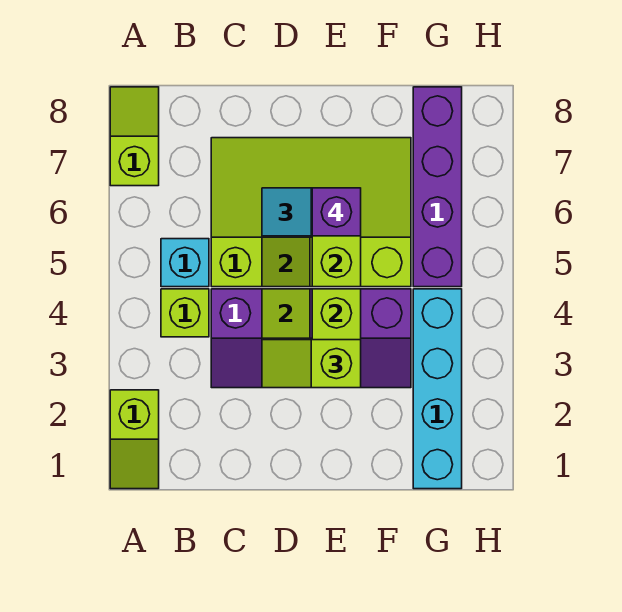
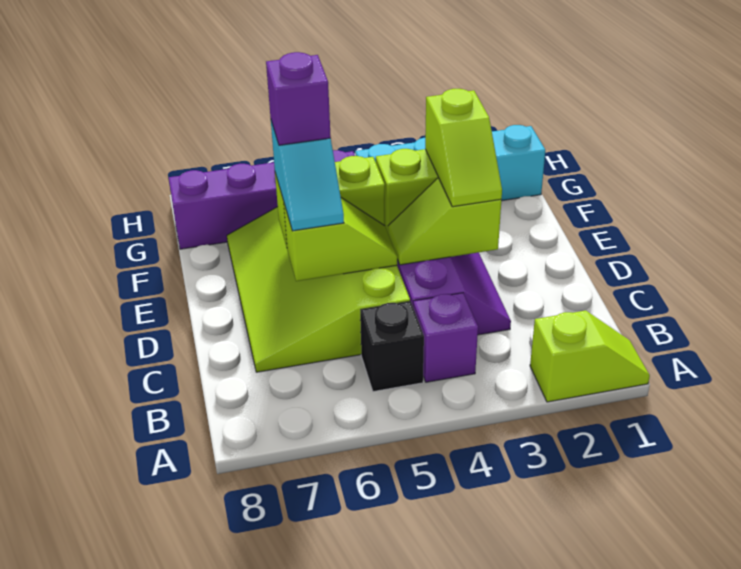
lime slope A7:A8 level 1 top 7 -> none
lime brick B4 level 1 -> purple brick B4 level 1
cyan brick B5 level 1 -> black brick B5 level 1

